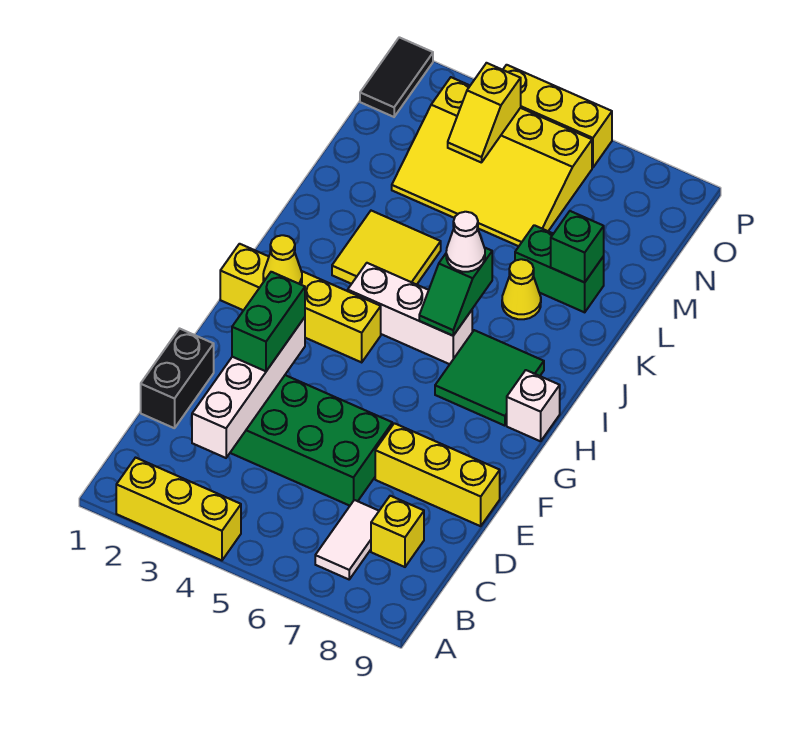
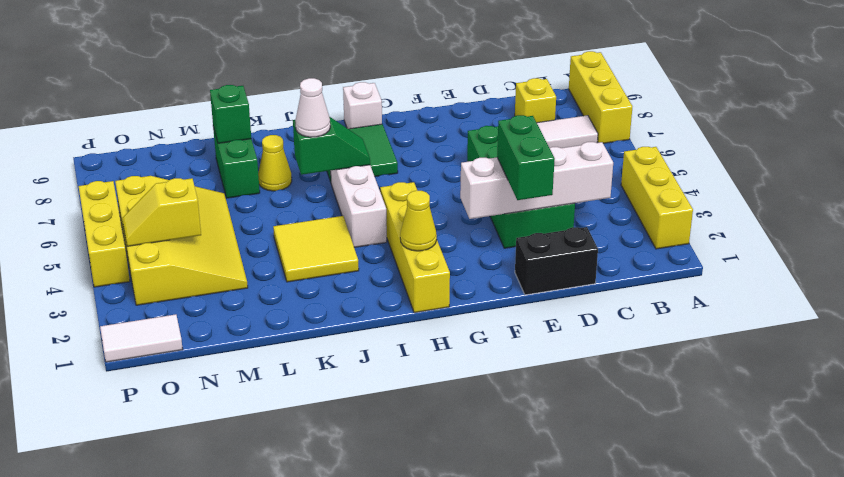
green brick E3:F3 level 3 -> green brick E2:E3 level 3
yellow brick E7:E9 level 1 -> yellow brick A7:A9 level 1
yellow slope N4:O4 level 2 top O -> yellow slope N4:O4 level 2 top N
black tile O1:P1 level 1 -> white tile O1:P1 level 1

